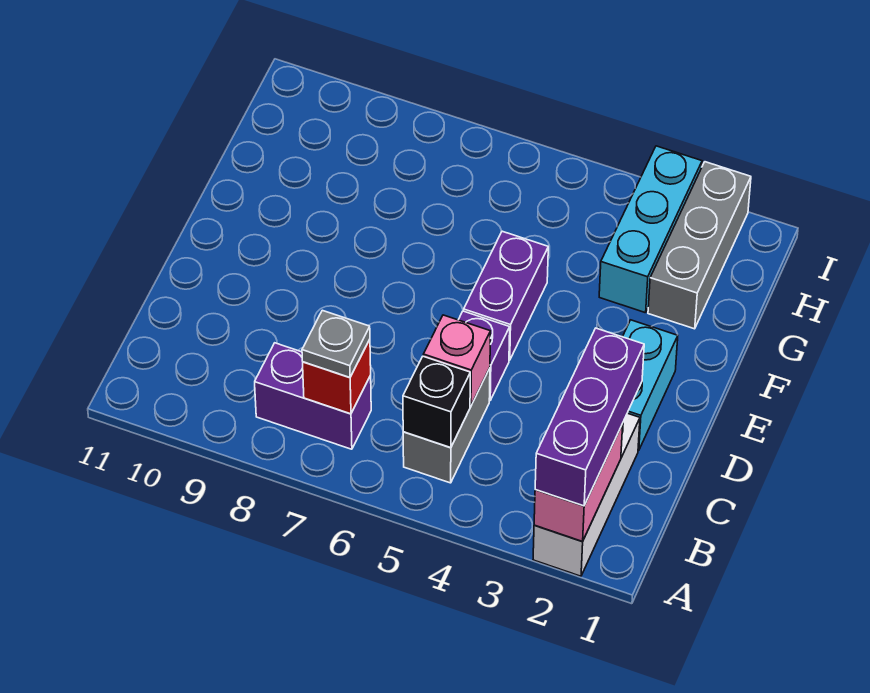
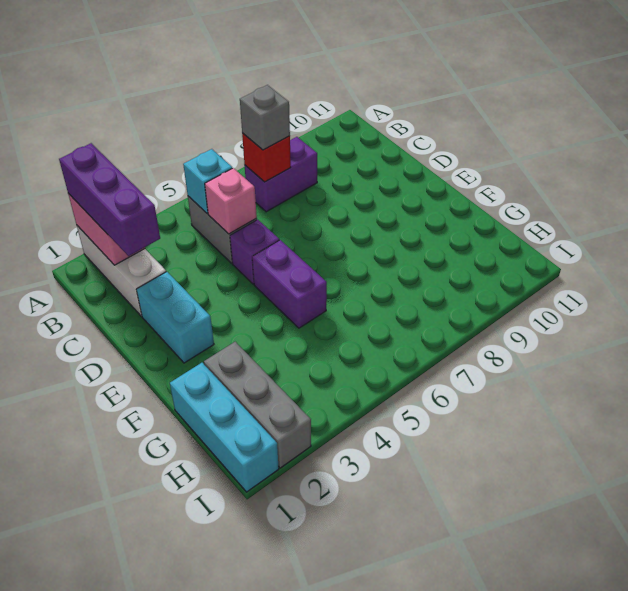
black brick B5 level 2 -> cyan brick B5 level 2
grey plate B7 level 3 -> grey brick B7 level 3
cyan brick G3:I3 level 1 -> cyan brick G1:I1 level 1

